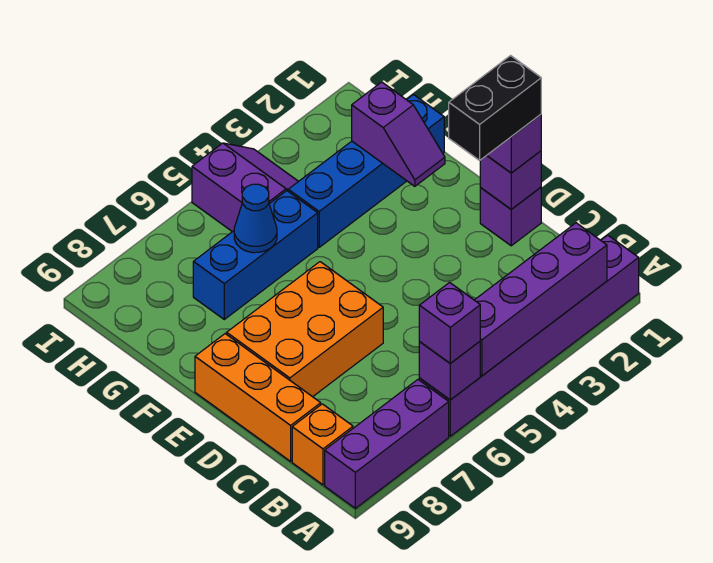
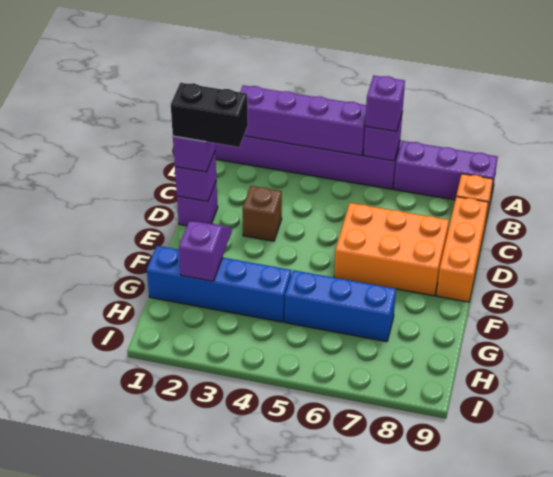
none -> brown brick D3 level 1
blue cone G6 level 2 -> none
purple slope H4:I5 level 1 top 5 -> none

